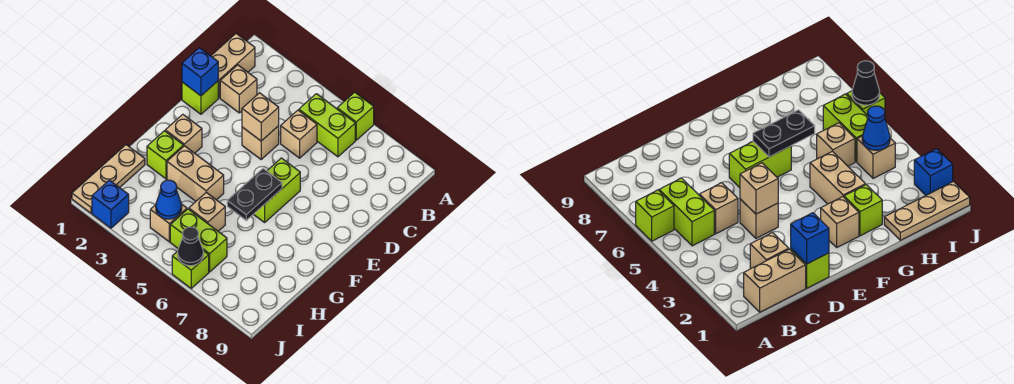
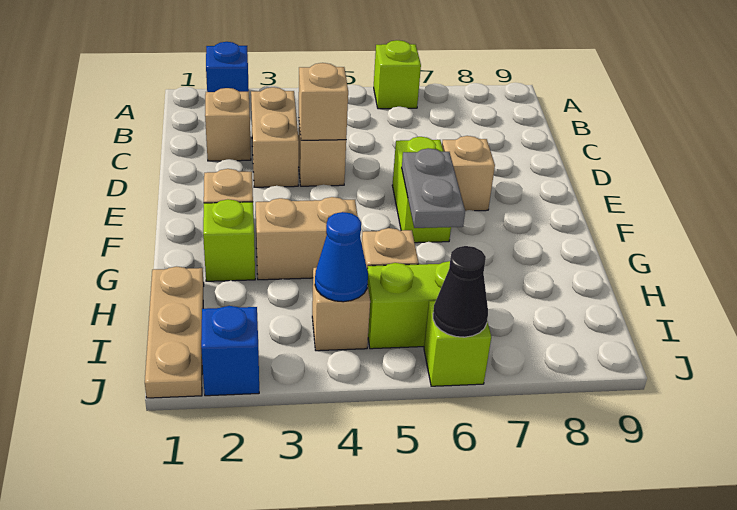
tan brick B1:C1 level 1 -> tan brick C3:D3 level 1
lime brick B5:B6 level 1 -> none
tan brick C5 level 1 -> tan brick E7 level 1
lime brick D1 level 1 -> none
blue brick D1 level 2 -> blue brick A2 level 1
black plate F6:G6 level 2 -> grey plate F6:G6 level 2

